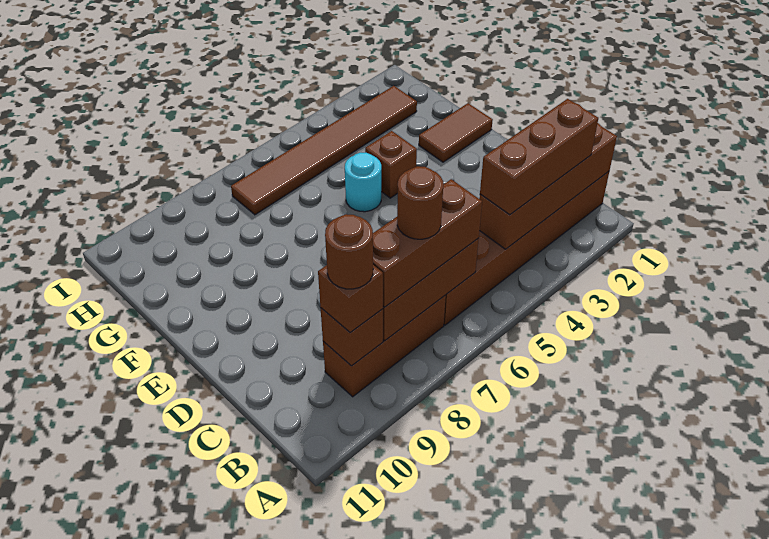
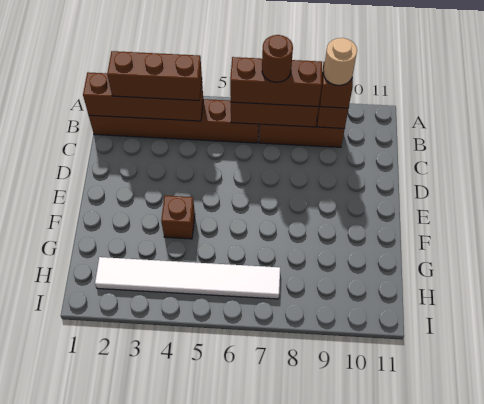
brown round brick B9 level 4 -> tan round brick B9 level 4
brown tile F1:F2 level 1 -> none
cyan round brick F5 level 1 -> none
brown tile H2:H7 level 1 -> white tile H2:H7 level 1

